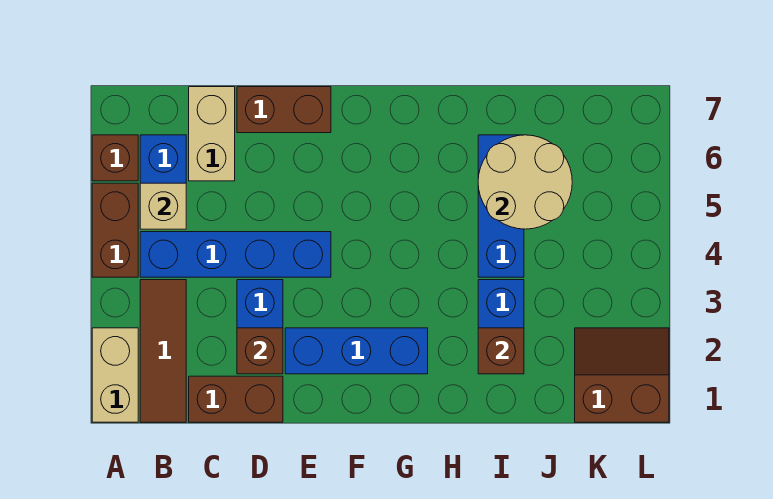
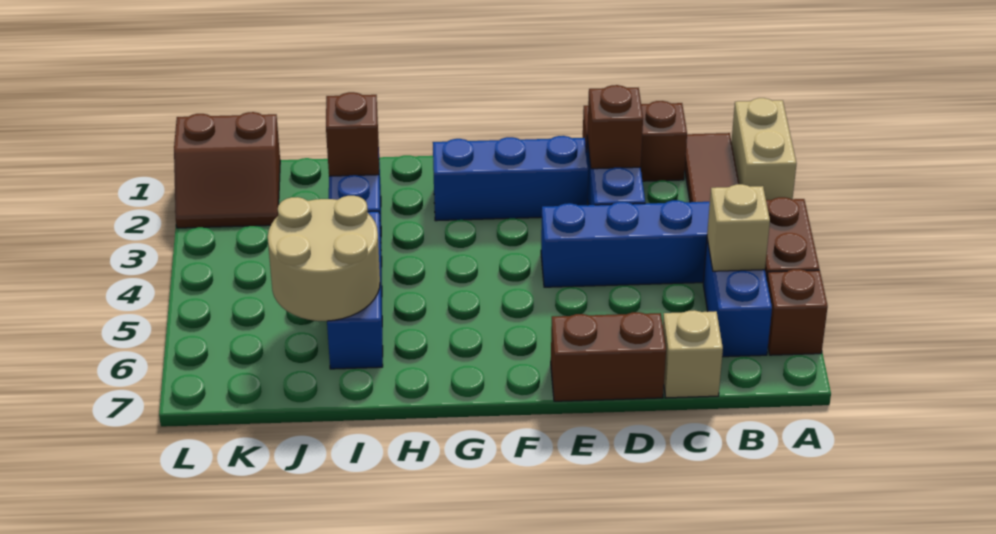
tan brick C6:C7 level 1 -> tan brick C7 level 1

